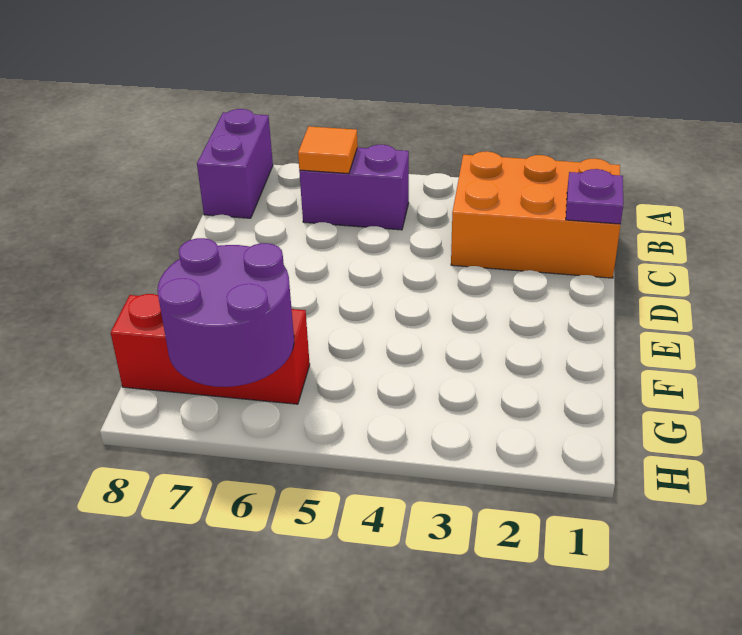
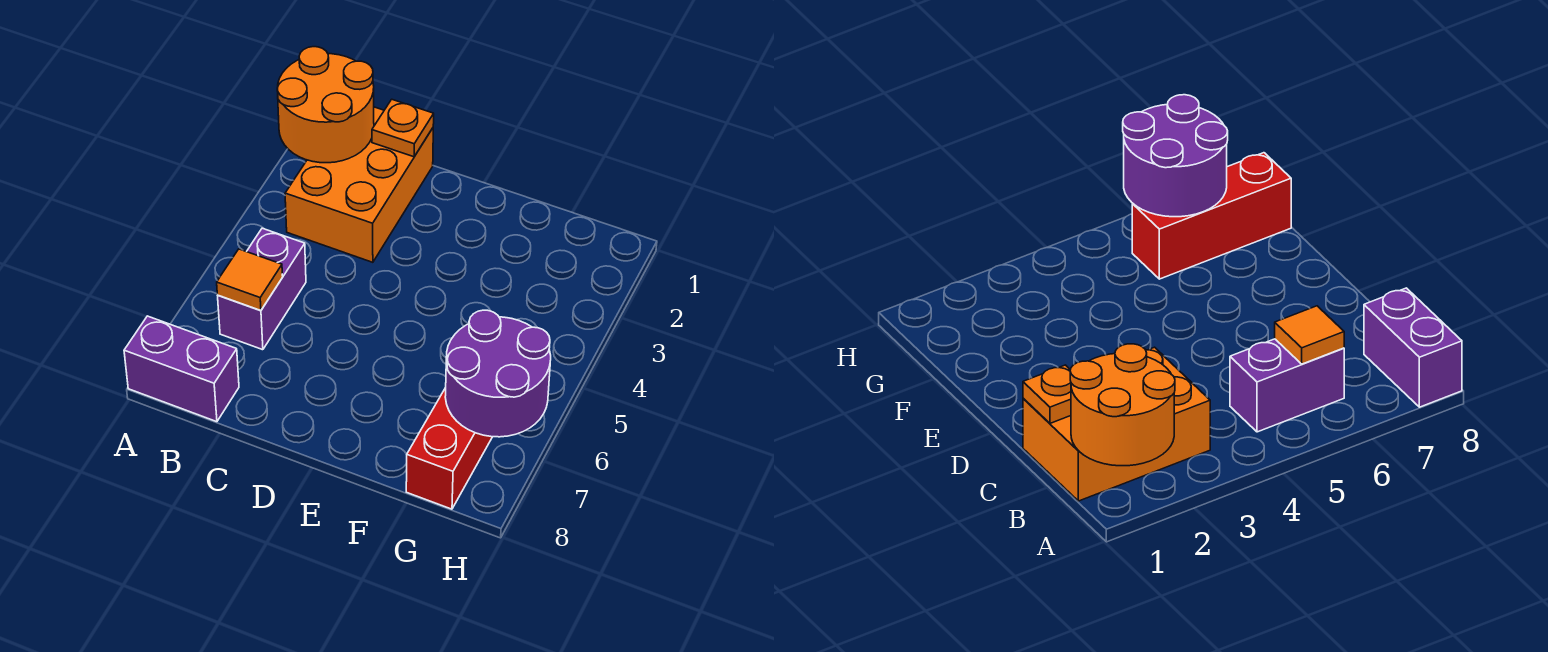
none -> orange round brick A1:B2 level 2
purple plate C1 level 2 -> orange plate C1 level 2

